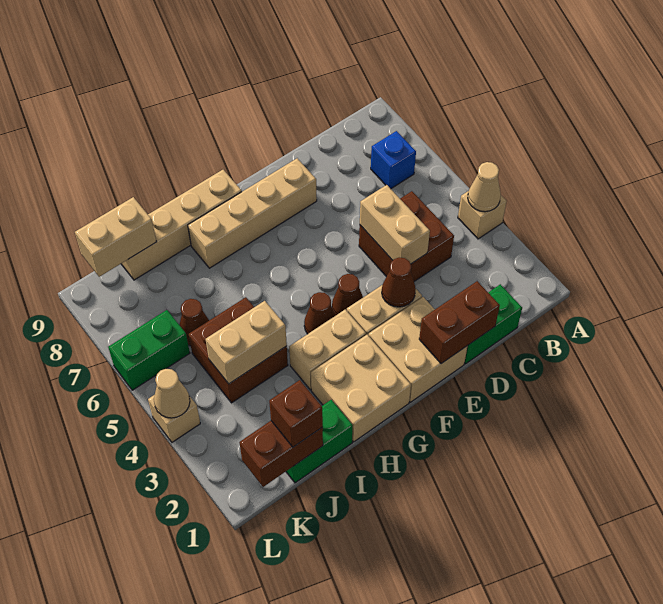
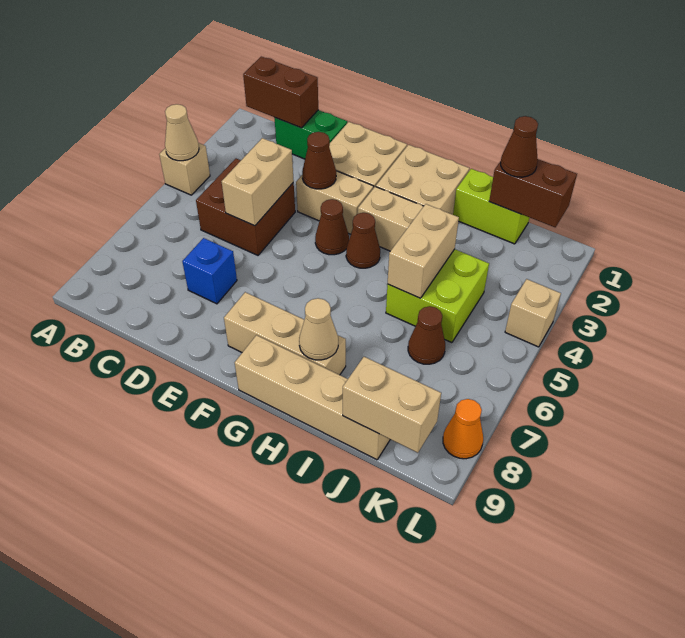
blue brick B7 level 1 -> blue brick D7 level 1
brown brick D1:E1 level 2 -> brown brick B1:C1 level 2
tan brick E8:H8 level 1 -> tan brick F8:H8 level 1
green brick I1:J1 level 1 -> lime brick I1:J1 level 1
brown brick I4:J5 level 1 -> lime brick I4:J5 level 1
tan brick I4:J4 level 2 -> tan brick I4:I5 level 2
brown brick J1 level 3 -> brown cone J1 level 3
green brick K6:L6 level 1 -> none
tan cone L4 level 2 -> tan cone H8 level 2
none -> orange cone L8 level 1

